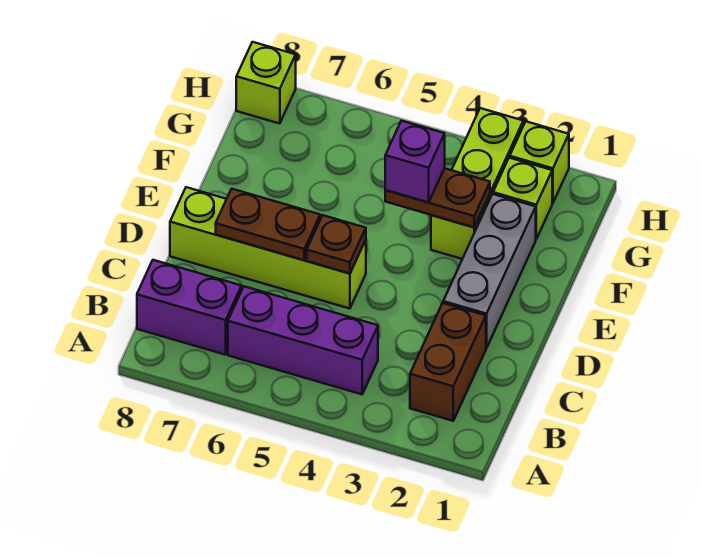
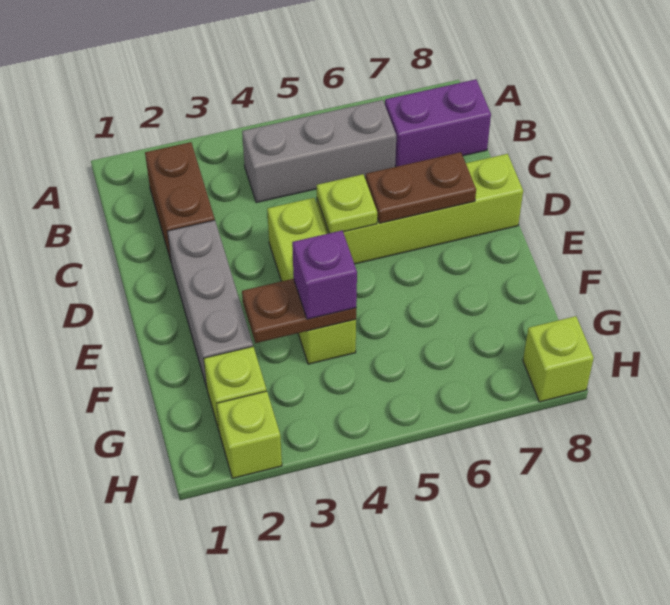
purple brick B4:B6 level 1 -> grey brick B4:B6 level 1
brown plate D5 level 2 -> lime plate D5 level 2
lime brick F3:H3 level 1 -> lime brick D4:F4 level 1

